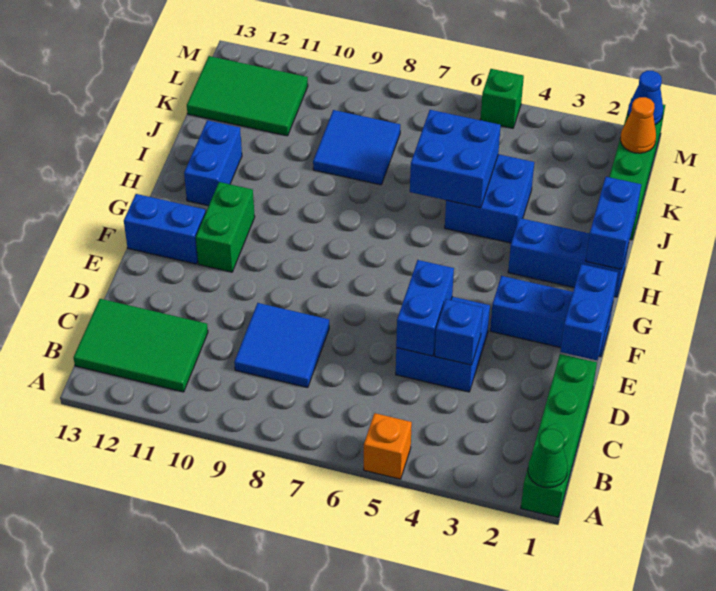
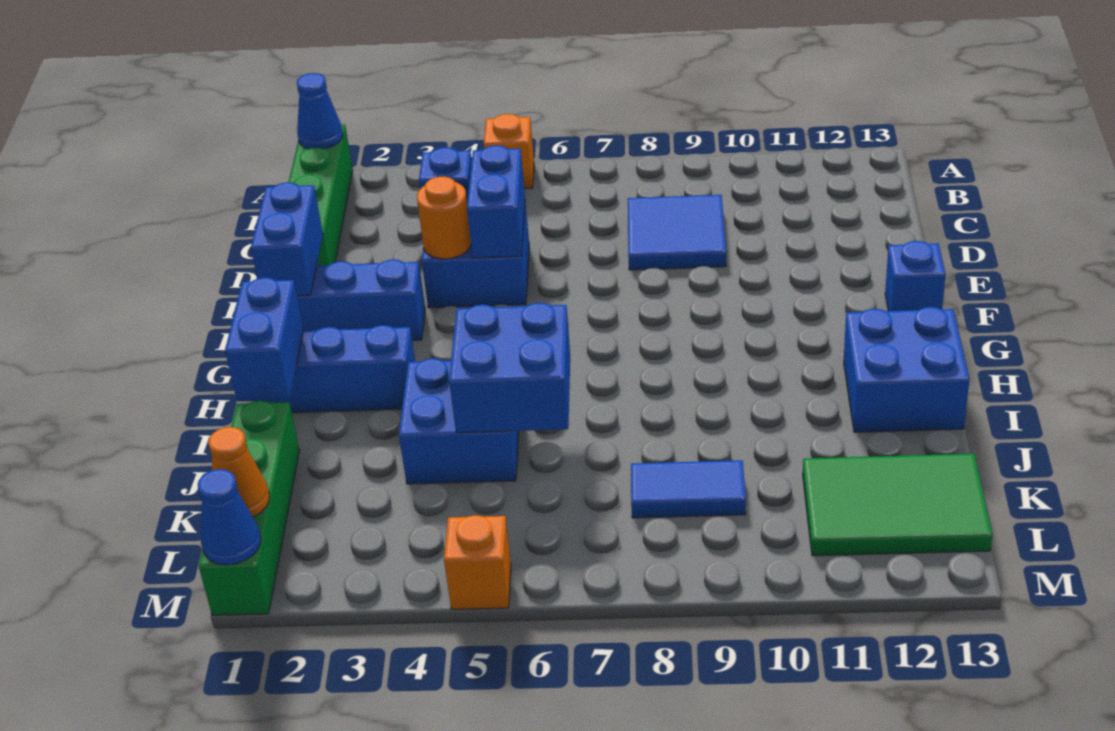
green cone A1 level 2 -> blue cone A1 level 2
green tile B11:C13 level 1 -> none
none -> orange round brick E4 level 2
green brick F11:G11 level 1 -> none
blue brick F12:F13 level 1 -> blue brick F13 level 1
blue brick H12:I12 level 1 -> blue brick H12:I13 level 1
blue tile J8:K9 level 1 -> blue tile K8:K9 level 1
green brick M5 level 1 -> orange brick M5 level 1

